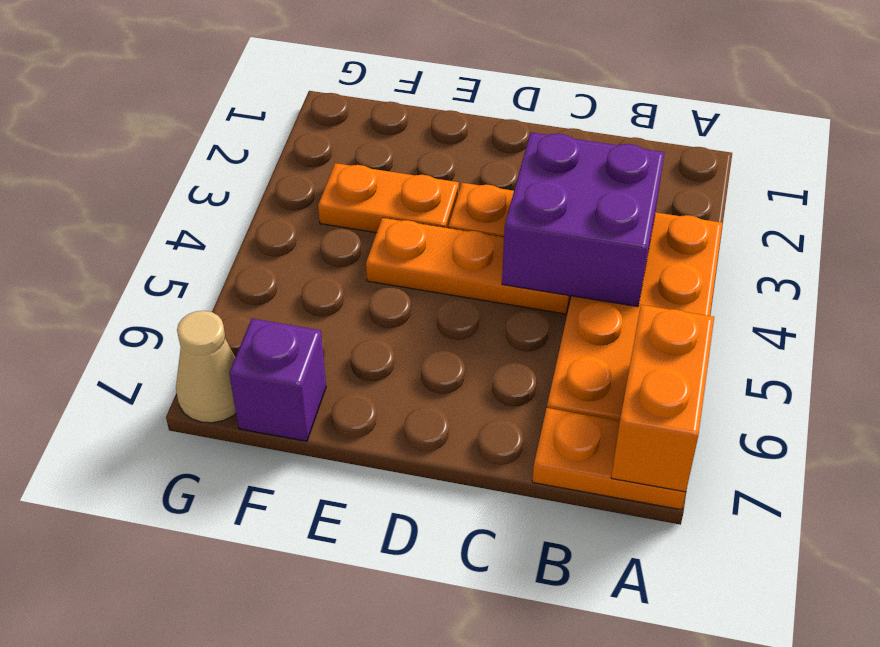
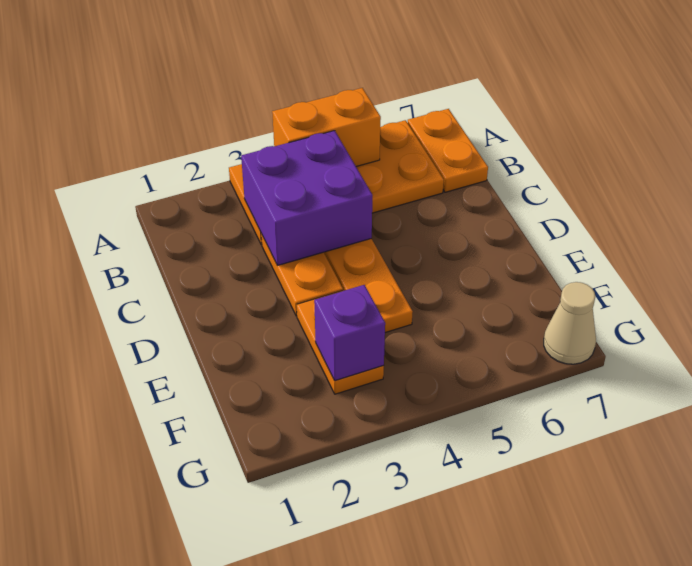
orange brick A6:A7 level 2 -> orange brick A4:A5 level 2
purple brick F7 level 1 -> purple brick F3 level 2

